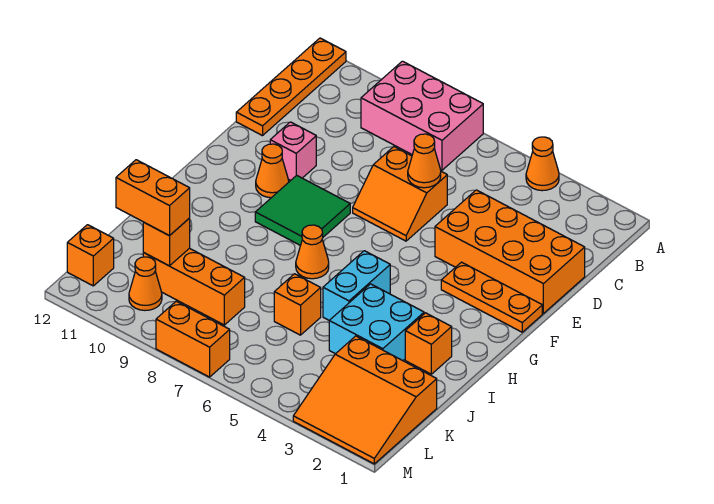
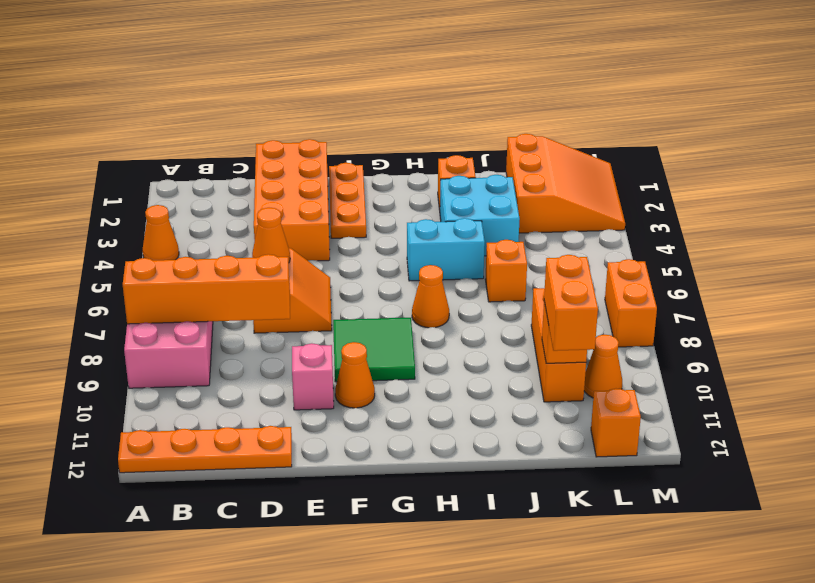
none -> orange brick A8:D8 level 2

